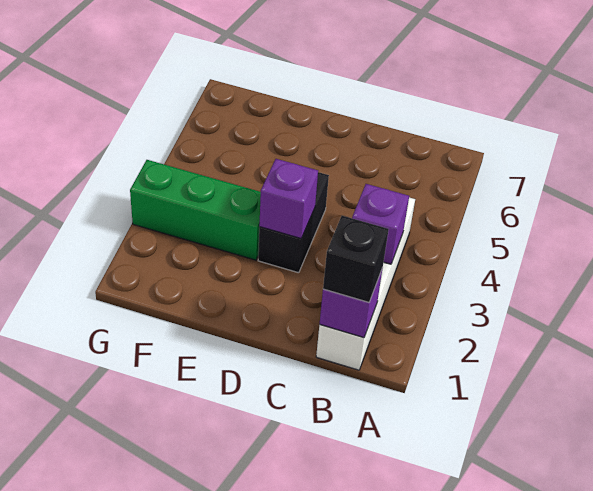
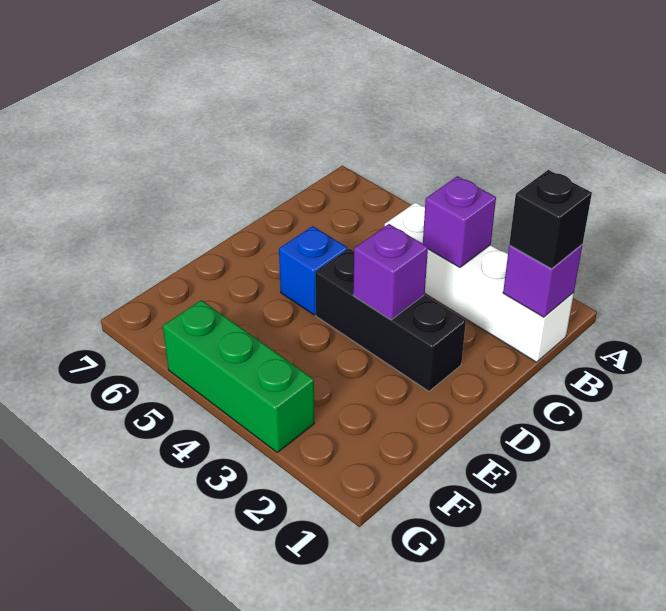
black brick D3:D4 level 1 -> black brick D2:D4 level 1
none -> blue brick D5 level 1
green brick E3:G3 level 1 -> green brick G3:G5 level 1

